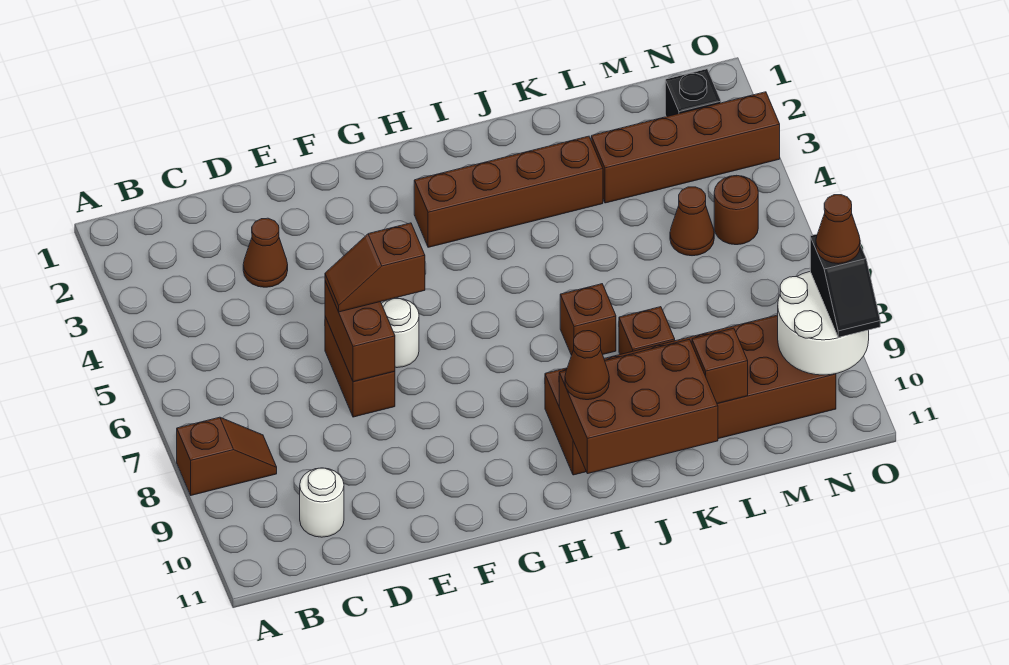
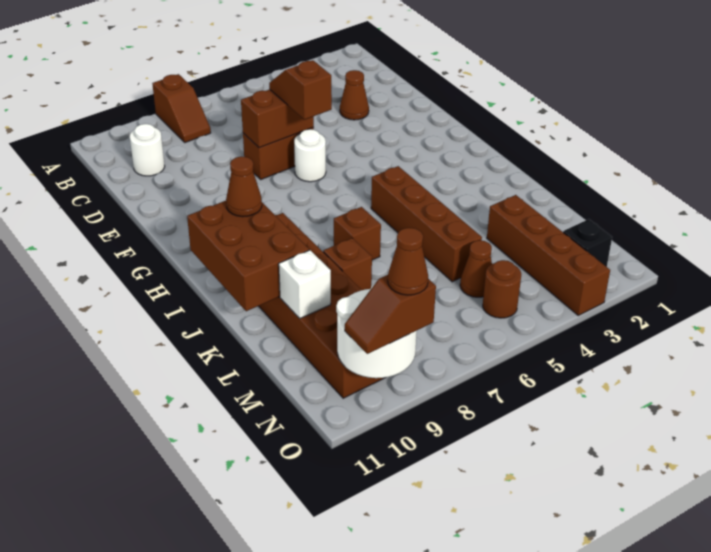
brown brick H3:K3 level 1 -> brown brick I5:L5 level 1
brown brick L10 level 2 -> white brick L10 level 2
black slope O9:O10 level 3 top 9 -> brown slope O9:O10 level 3 top 9

